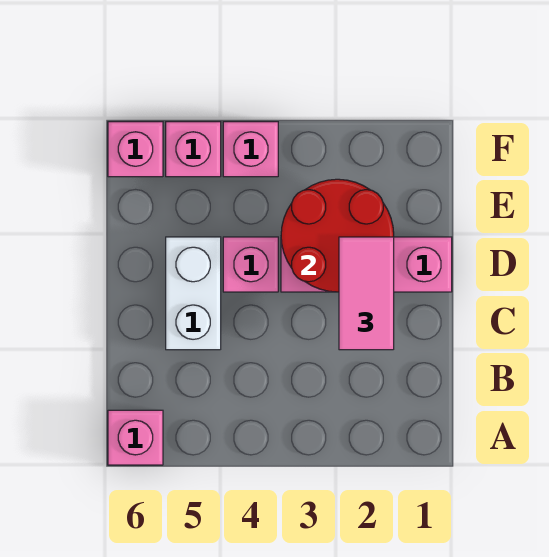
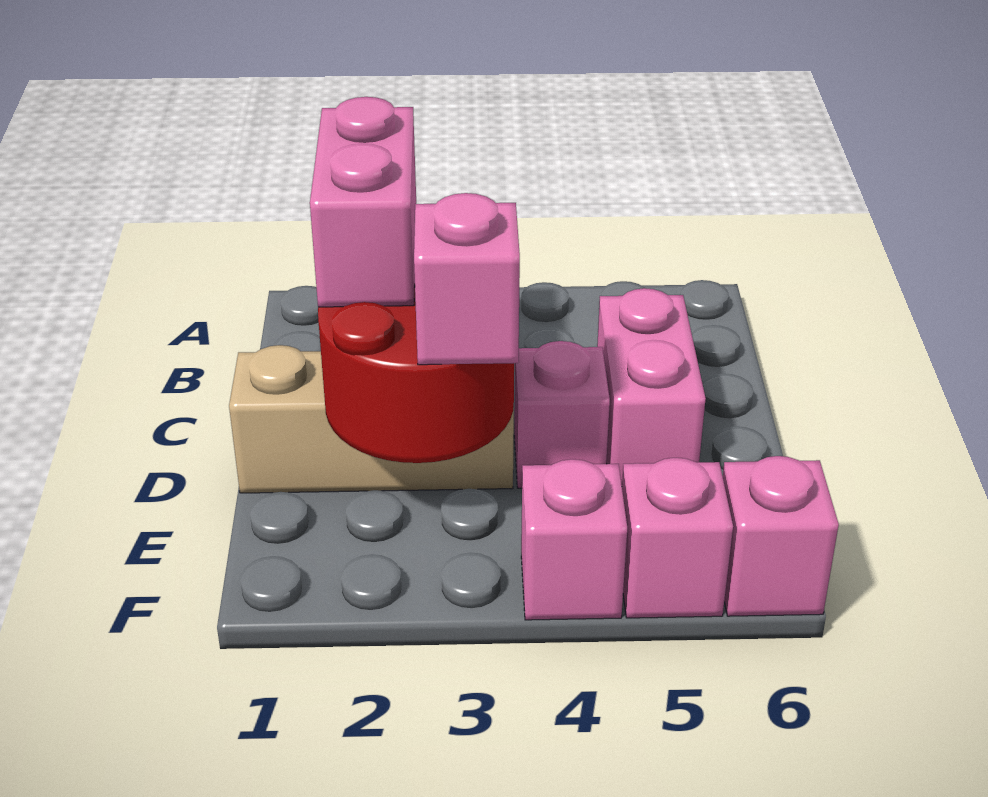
pink brick A6 level 1 -> pink brick E3 level 3
pink tile C2:D2 level 3 -> pink brick C2:D2 level 3
white brick C5:D5 level 1 -> pink brick C5:D5 level 1
pink brick D1:D3 level 1 -> tan brick D1:D3 level 1

